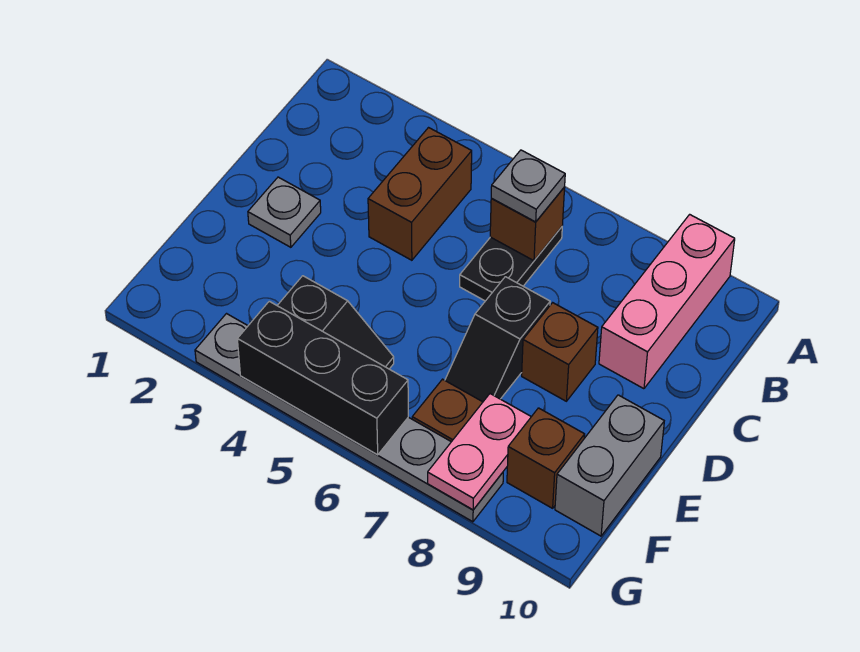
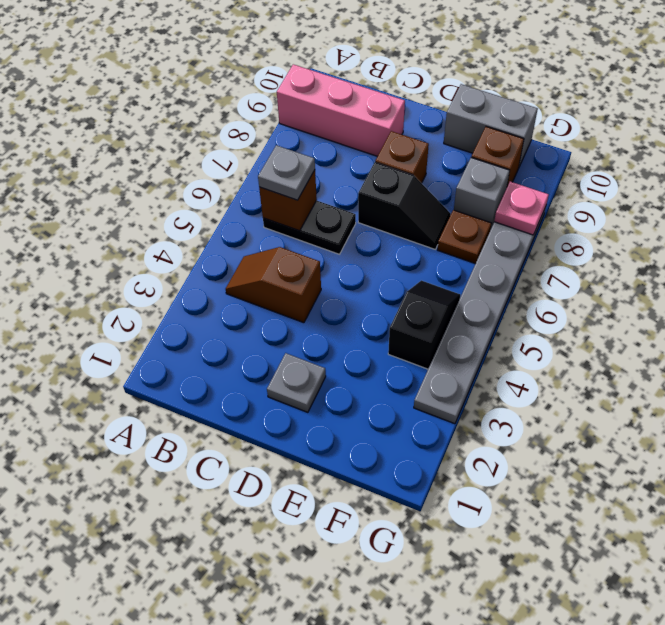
brown brick B4:C4 level 1 -> brown slope B4:C4 level 1 top C
none -> grey brick F8 level 1
pink plate F8:G8 level 2 -> pink plate G8 level 2
black brick G4:G6 level 2 -> none

